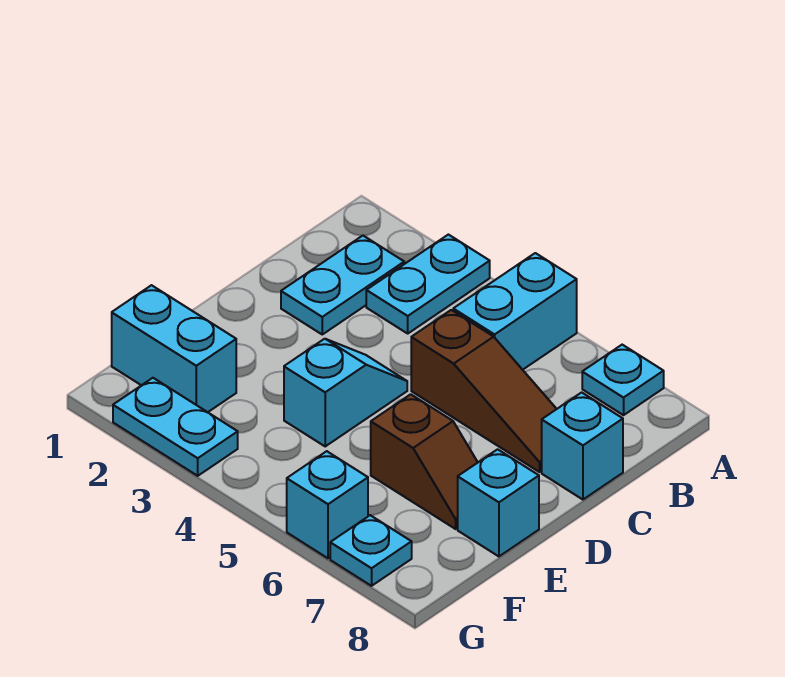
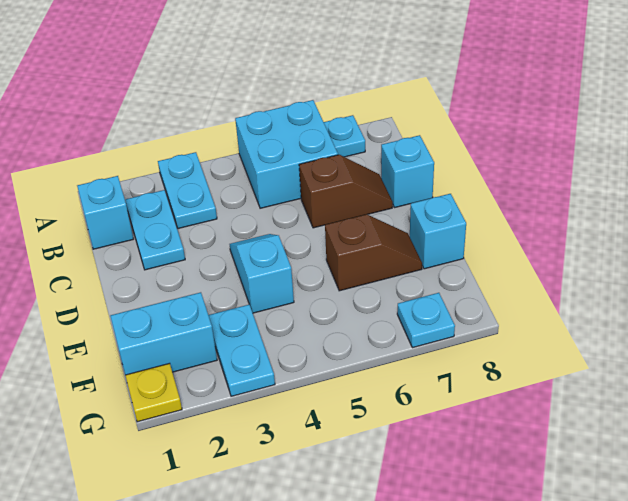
cyan brick A5:B5 level 1 -> cyan brick A5:B6 level 1
brown slope C5:C7 level 1 top 5 -> brown slope C6:C7 level 1 top 6
none -> yellow plate G1 level 1
cyan plate G2:G3 level 1 -> cyan plate F3:G3 level 1
cyan brick G6 level 1 -> cyan brick B1 level 1

